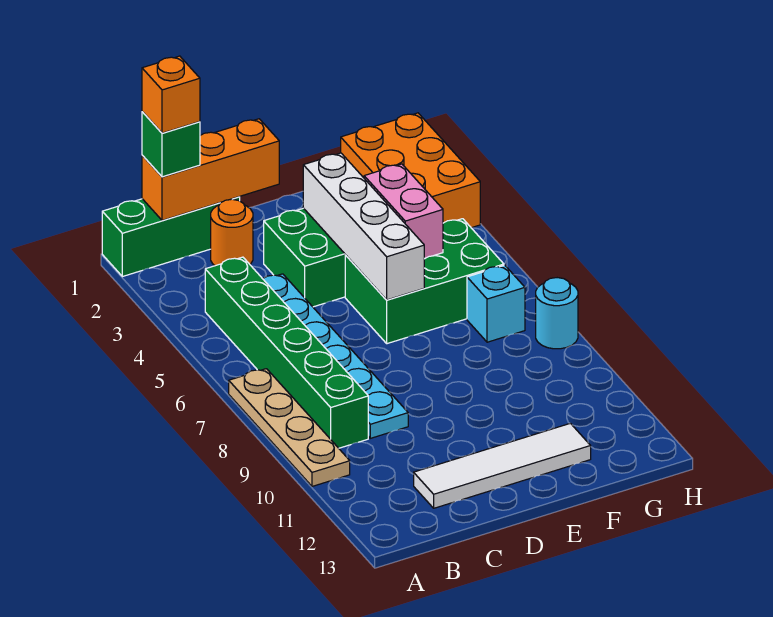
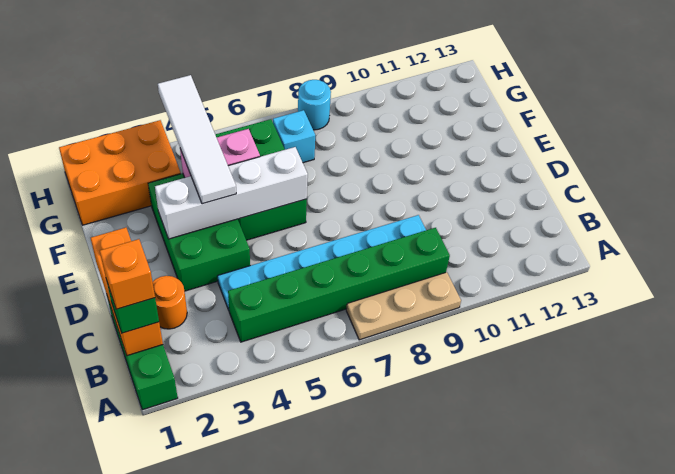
tan plate A7:A10 level 1 -> tan plate A7:A9 level 1
white tile C12:F12 level 1 -> white tile E4:H4 level 3

